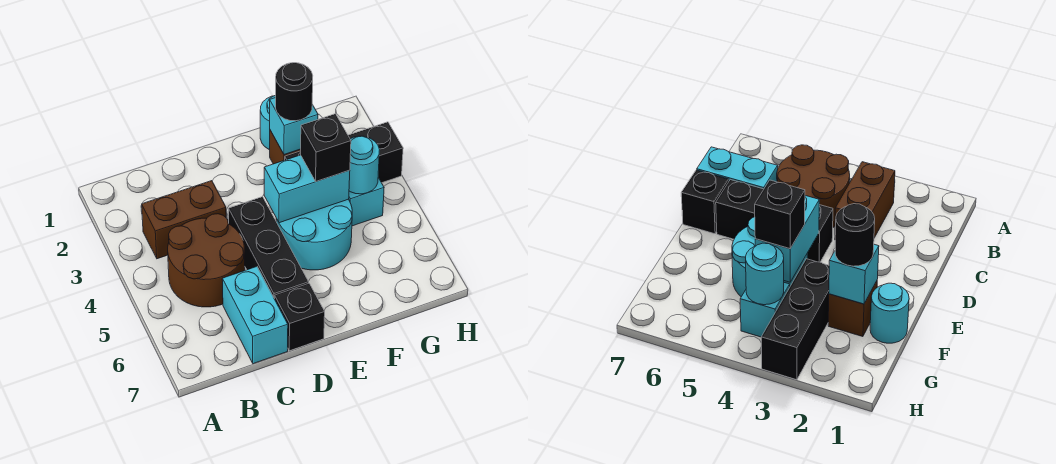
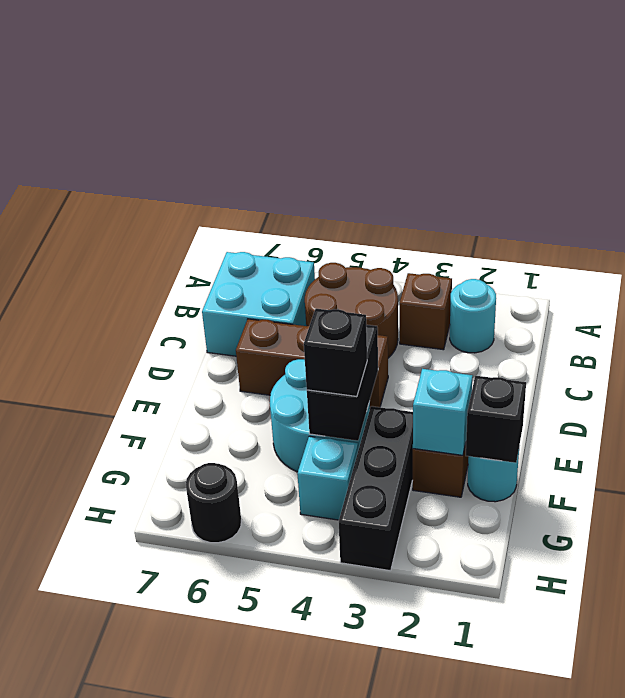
brown brick B3:C3 level 1 -> brown brick B3 level 1
cyan brick C6:C7 level 1 -> cyan brick B6:C7 level 1
black brick D4:D6 level 1 -> brown brick D4:D6 level 1
black brick D7 level 1 -> black brick F1 level 2
cyan brick E4:F4 level 2 -> black brick E4:F4 level 2
black round brick F2 level 3 -> black round brick H6 level 1
cyan round brick G4 level 2 -> cyan round brick B2 level 1

